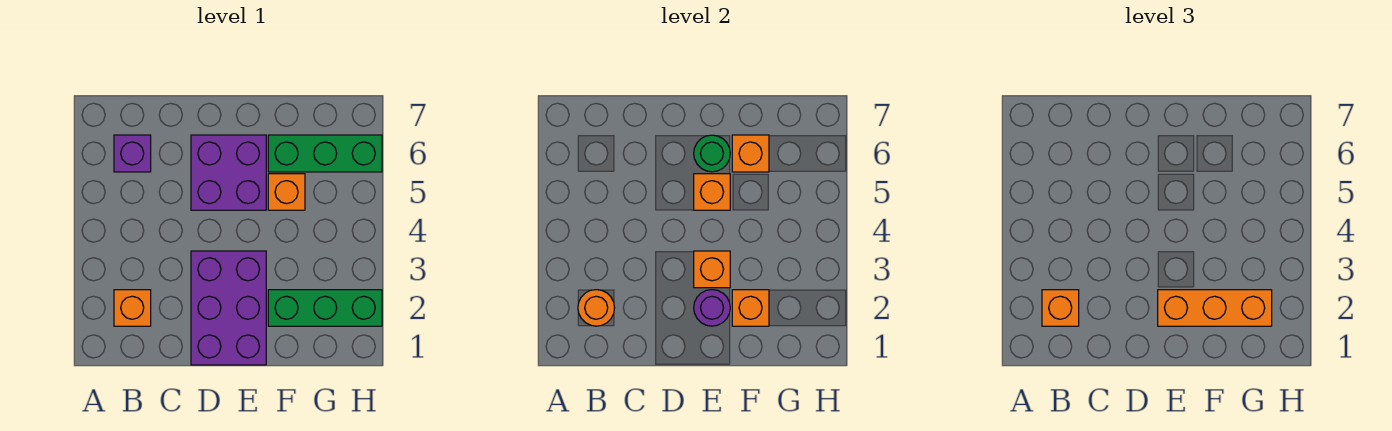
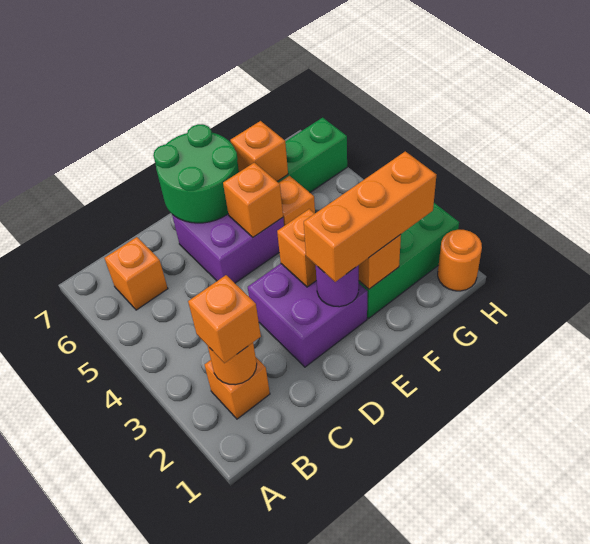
purple brick B6 level 1 -> orange brick B6 level 1
purple brick D1:E3 level 1 -> purple brick D2:E3 level 1
green round brick E6 level 2 -> green round brick D6:E7 level 2
none -> orange round brick H1 level 1

